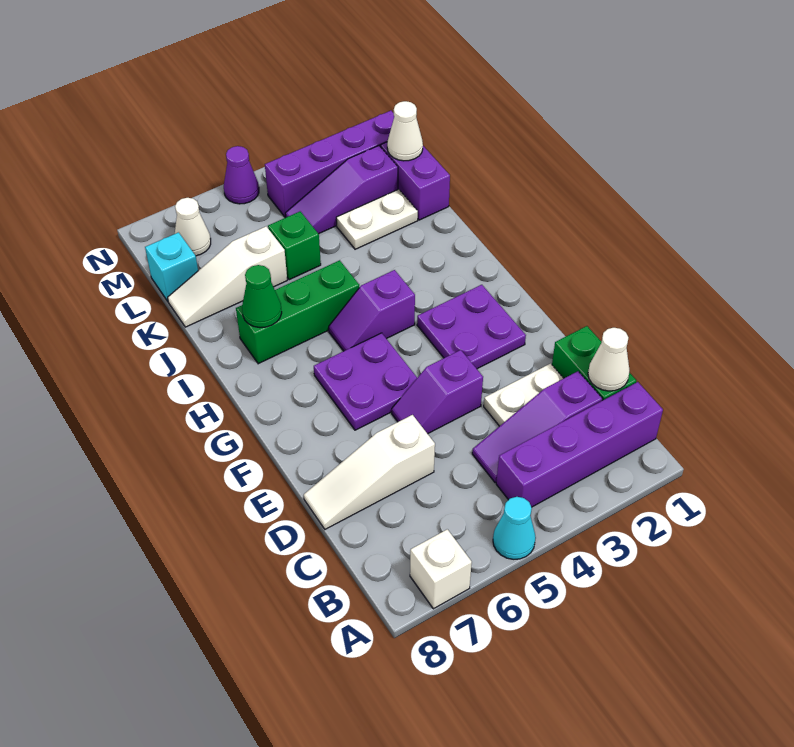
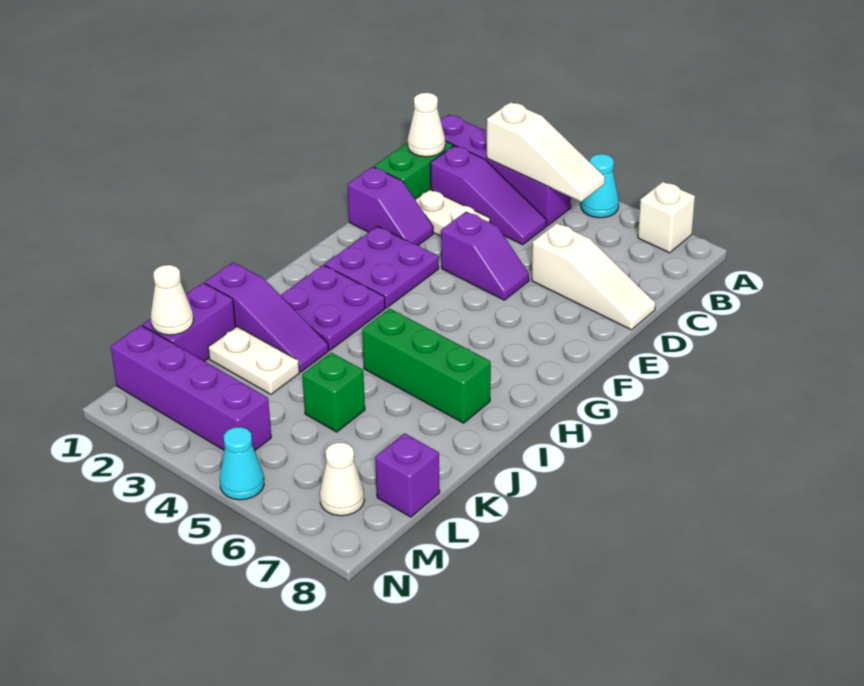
purple plate F5:G6 level 1 -> purple plate H2:I3 level 1
purple slope H4:H5 level 1 top 4 -> purple slope E1:E2 level 1 top 1
green cone I7 level 2 -> none
white slope K6:K8 level 1 top 6 -> white slope B3:B5 level 2 top 3
purple slope L2:L4 level 1 top 2 -> purple slope J1:J3 level 1 top 1
cyan brick L8 level 1 -> purple brick L8 level 1
purple cone N5 level 1 -> cyan cone N5 level 1

